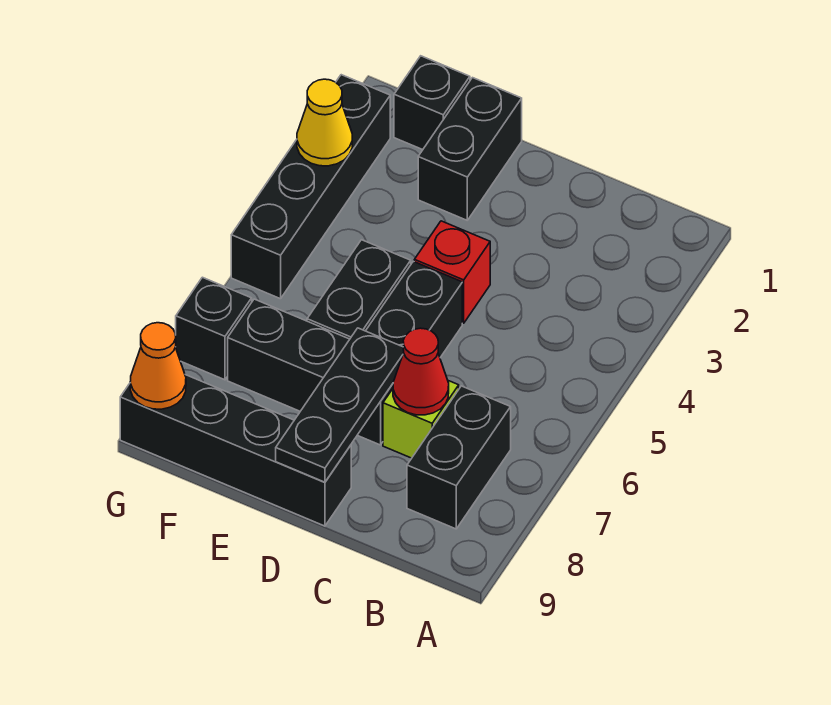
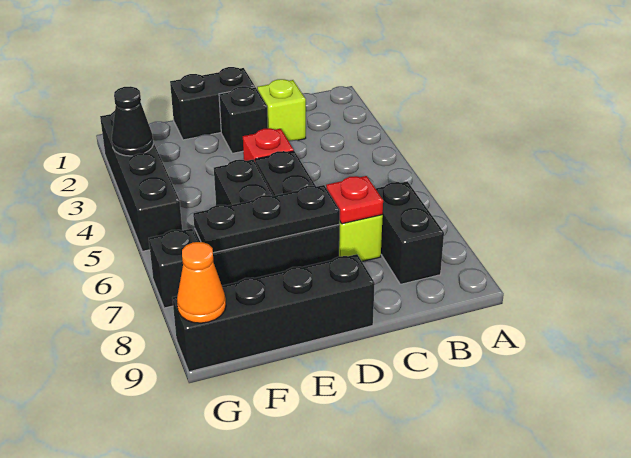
none -> lime brick C2 level 1
red cone C7 level 2 -> red plate C7 level 2
black plate D7:D9 level 2 -> black plate D7:F7 level 2
black brick E1:E2 level 1 -> black brick D1:E1 level 1
black brick F1 level 1 -> black brick D2 level 1
yellow cone G3 level 2 -> black cone G3 level 2

